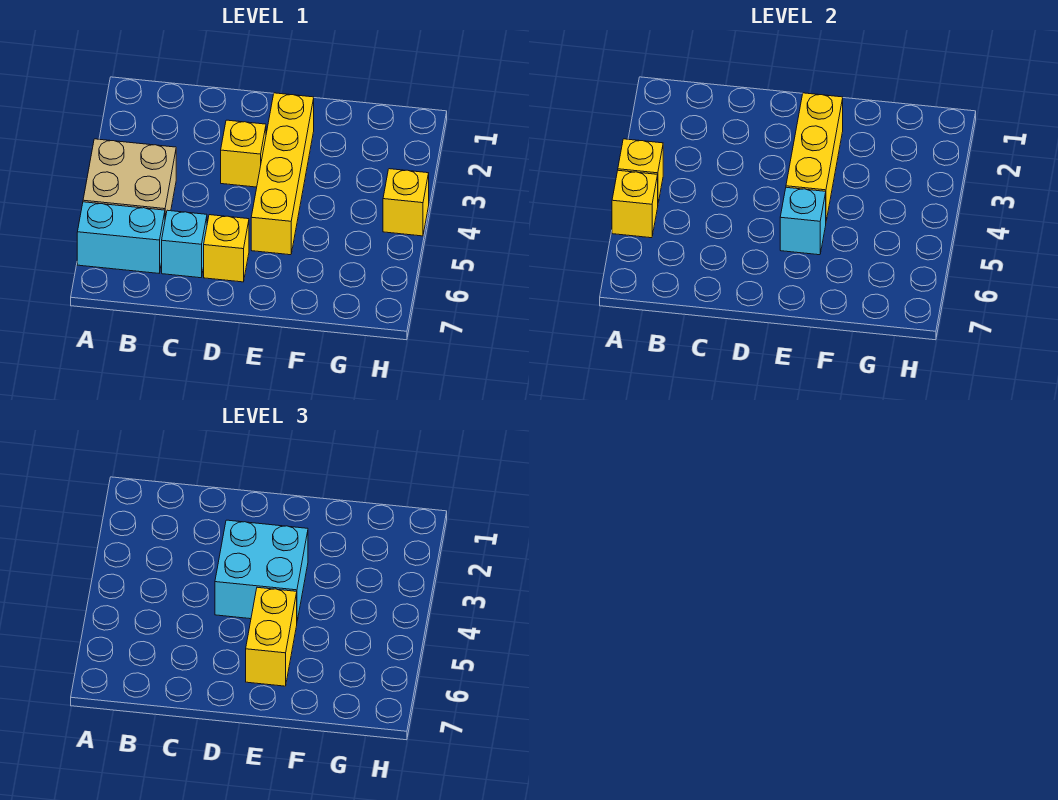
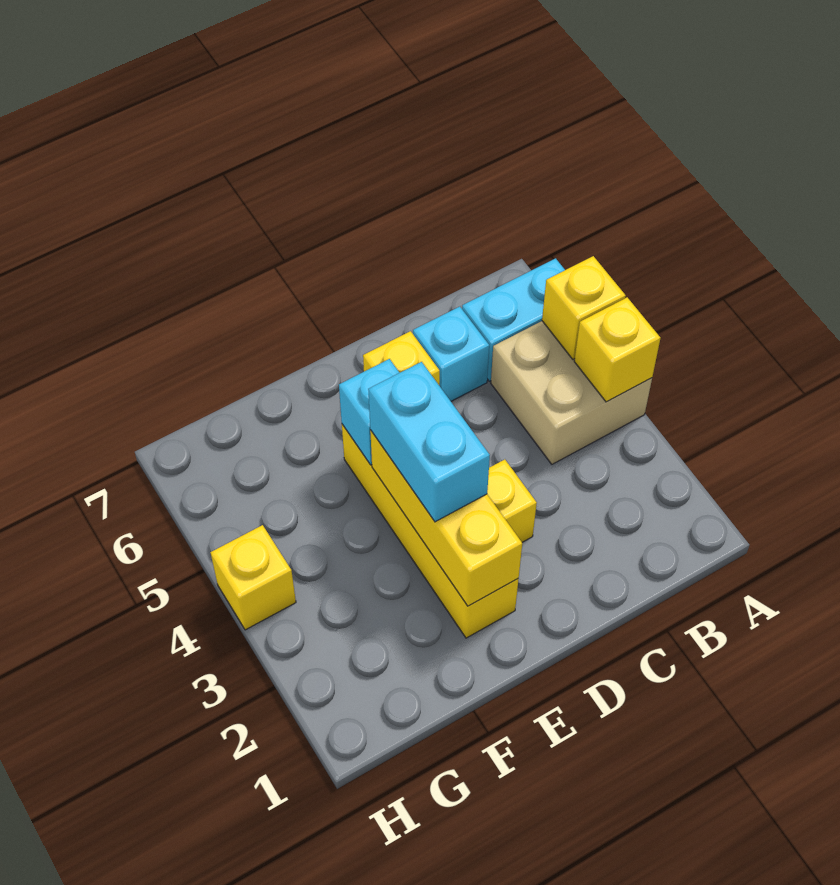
cyan brick D3:E4 level 3 -> cyan brick E3:E4 level 3
yellow brick E5:E6 level 3 -> none

